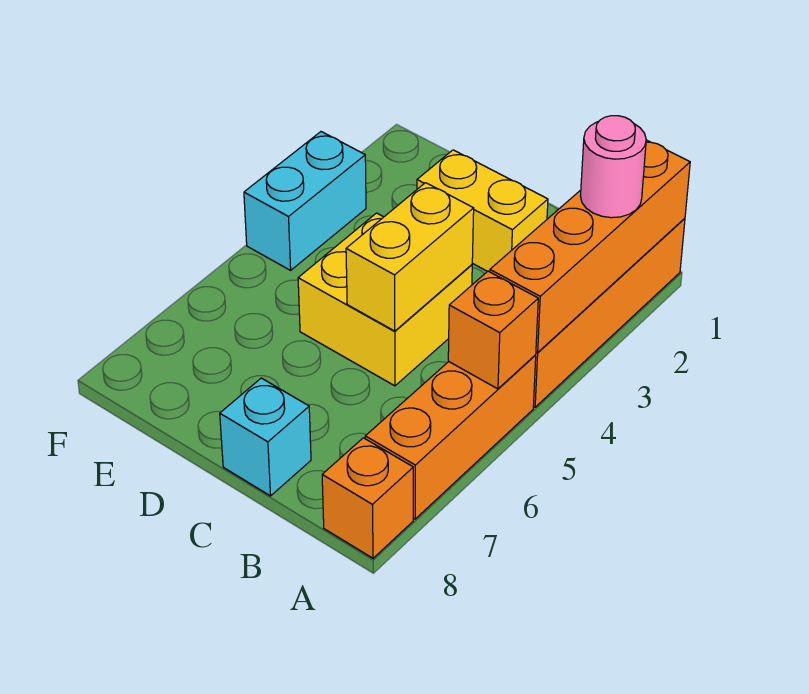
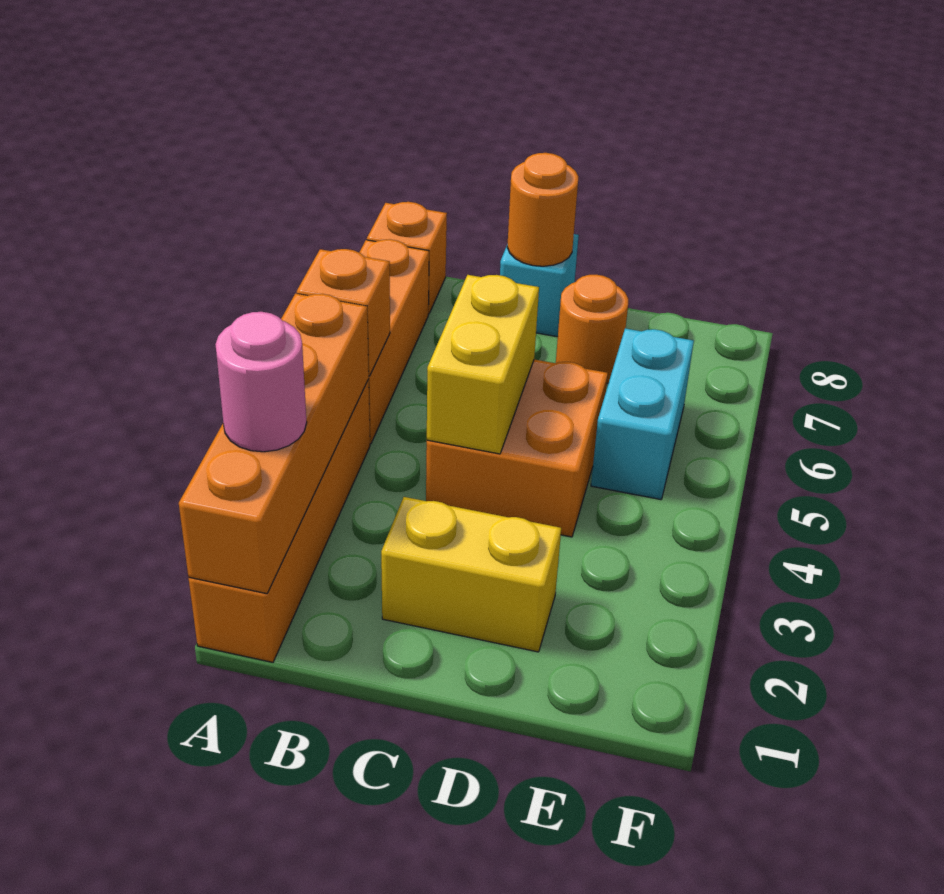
yellow brick C4:D5 level 1 -> orange brick C4:D5 level 1
none -> orange round brick C8 level 2
none -> orange round brick D7 level 1
cyan brick F3:F4 level 1 -> cyan brick E5:E6 level 1

